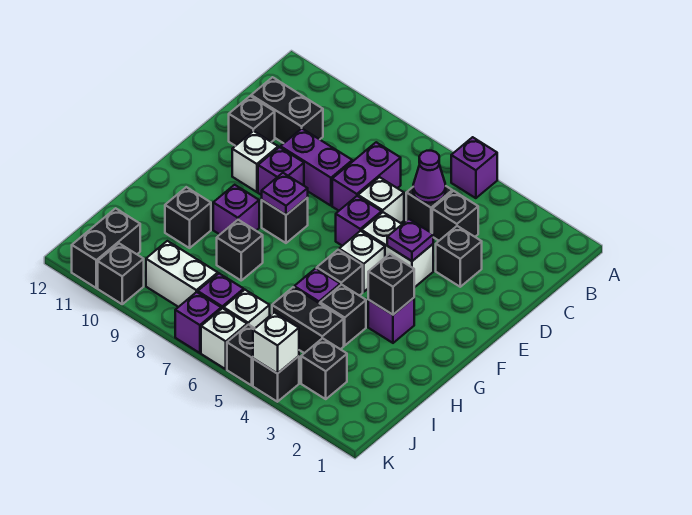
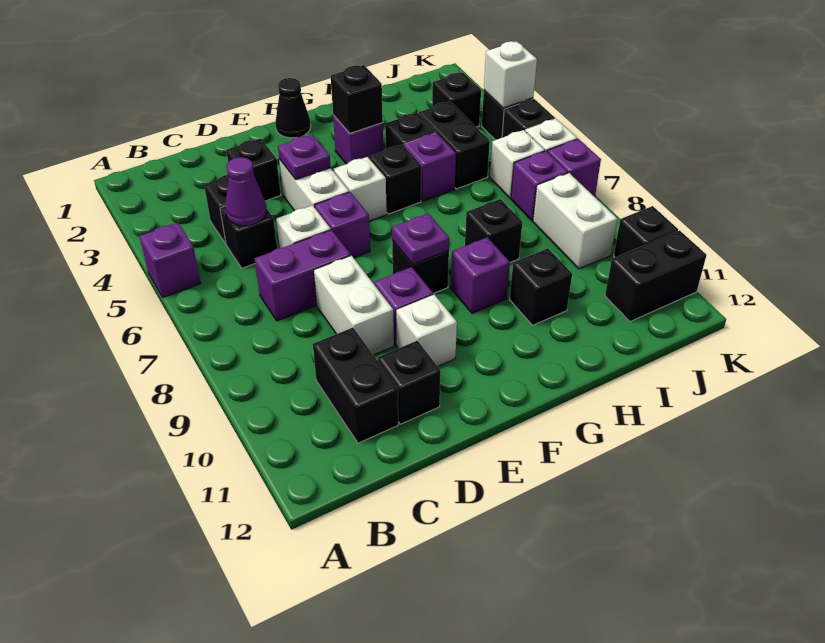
purple brick D8:D9 level 1 -> white brick D8:D9 level 1
none -> black cone F1 level 1

